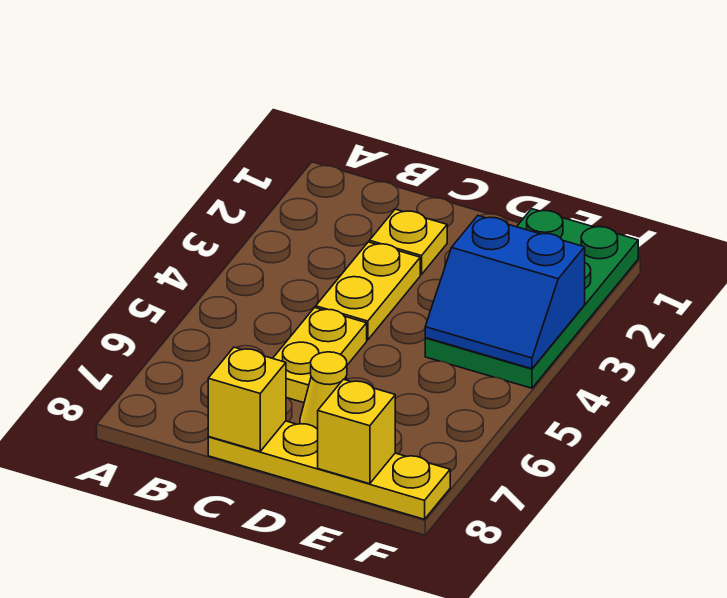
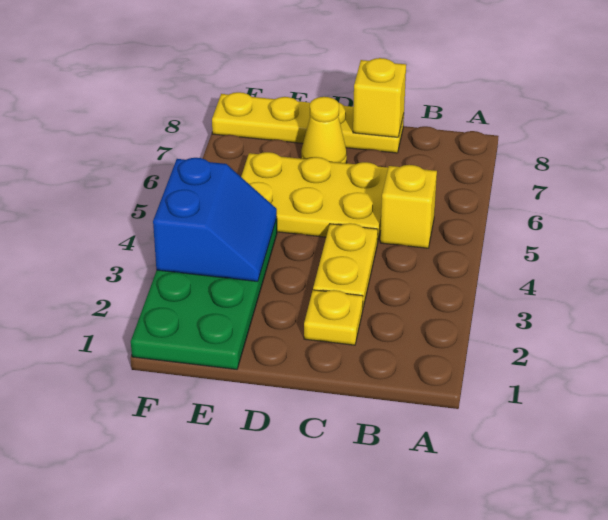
yellow plate C5:C6 level 1 -> yellow plate C5:E6 level 1
blue slope E3:F4 level 2 top 3 -> blue slope E3:F4 level 2 top F
yellow brick E8 level 2 -> yellow brick B5 level 1

